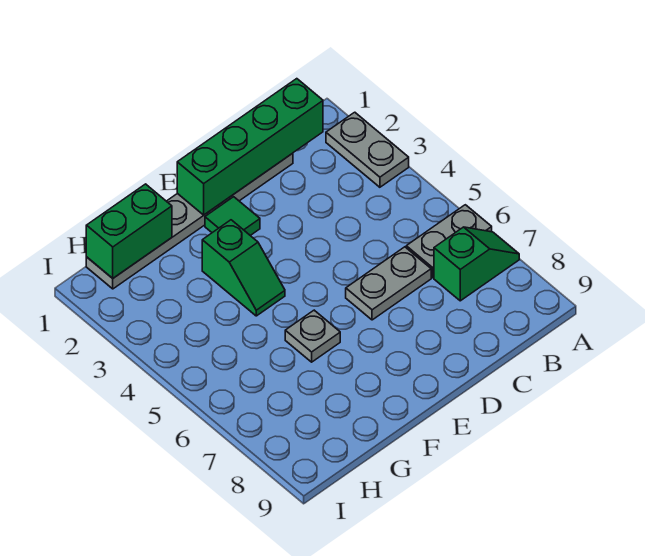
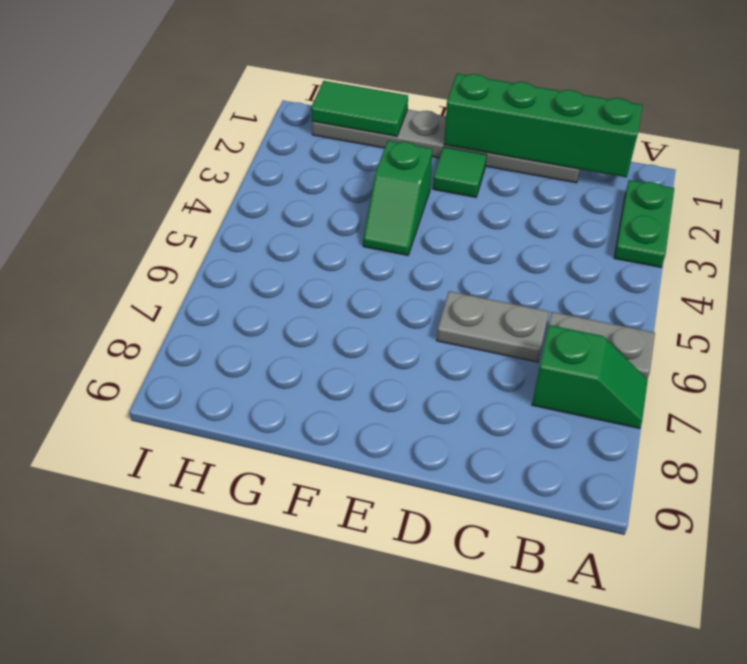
grey plate A2:A3 level 1 -> green plate A2:A3 level 1
grey plate F6 level 1 -> none
green brick G1:H1 level 2 -> green tile G1:H1 level 2

